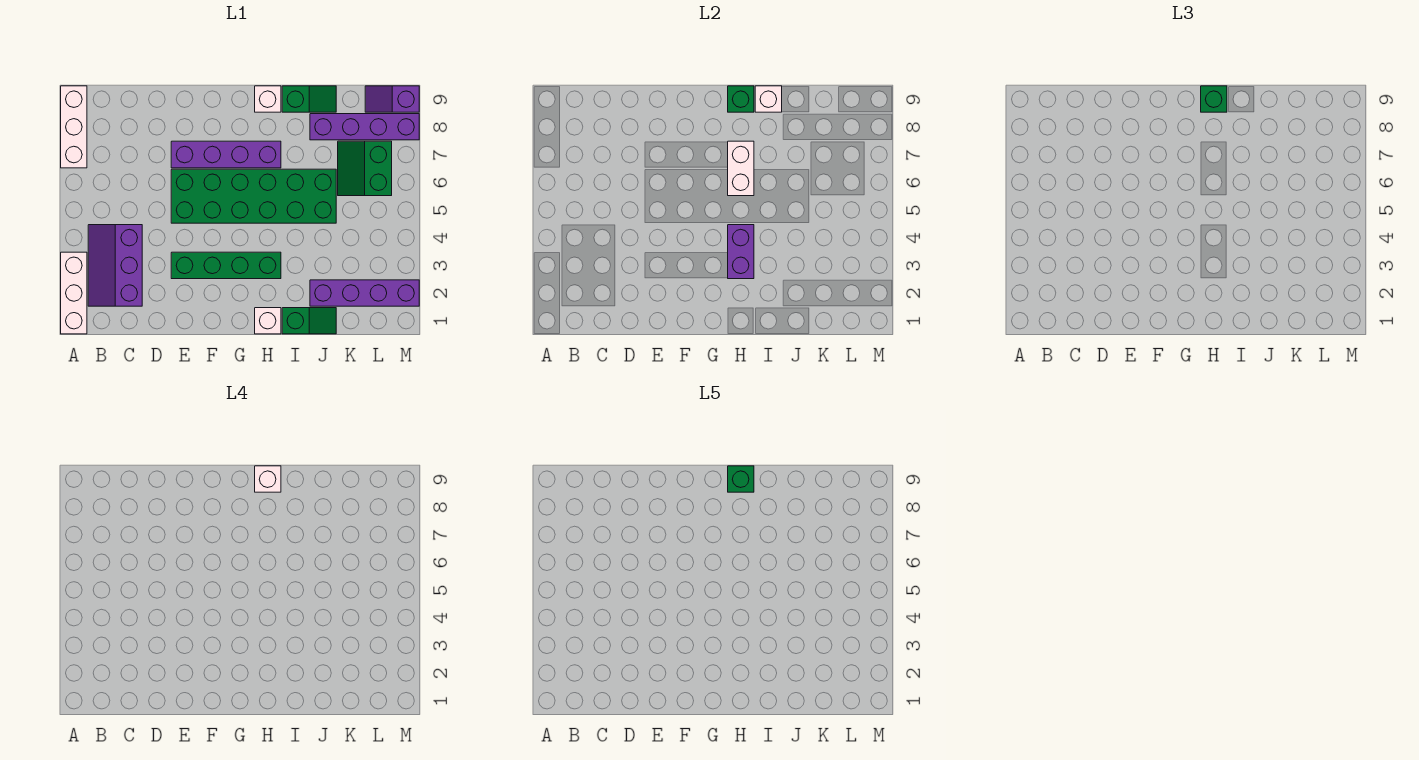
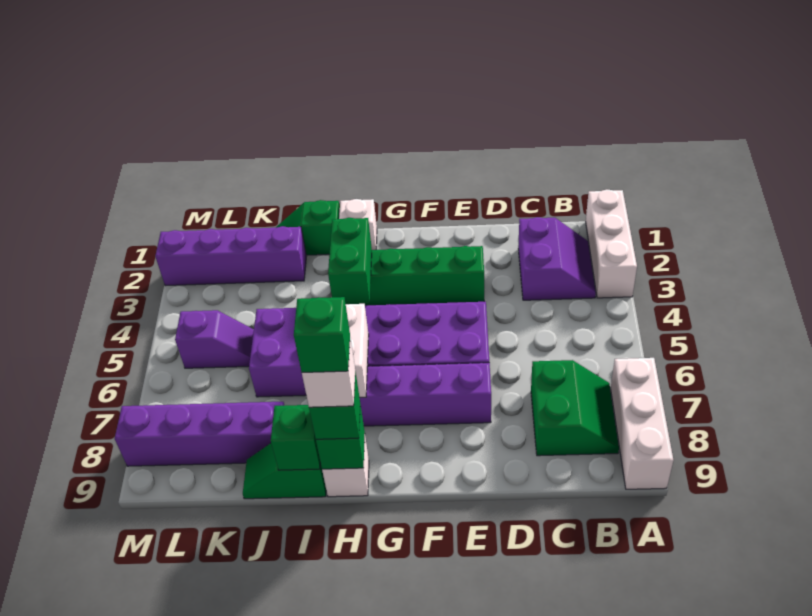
purple slope B2:C4 level 1 top C -> purple slope B2:C3 level 1 top C
green brick E5:J6 level 1 -> purple brick E5:J6 level 1
purple brick H3:H4 level 2 -> green brick H3:H4 level 2
white brick I9 level 2 -> green brick I9 level 2
green slope K6:L7 level 1 top L -> green slope B7:C8 level 1 top C
purple slope L9:M9 level 1 top M -> purple slope K5:L5 level 1 top L

